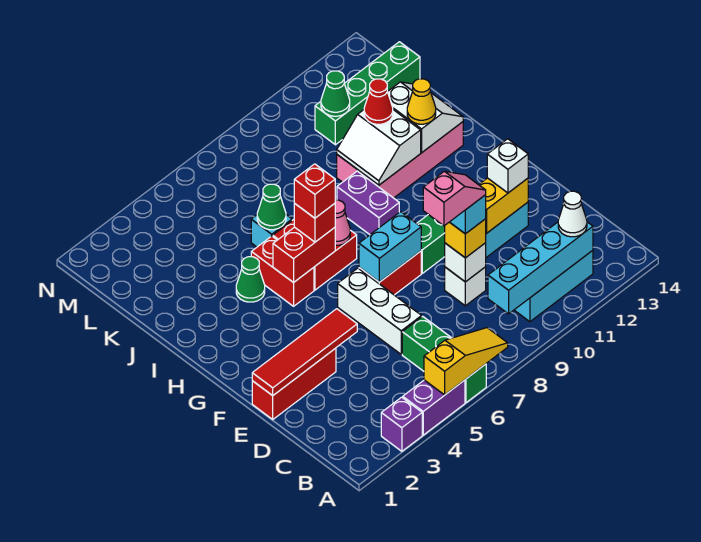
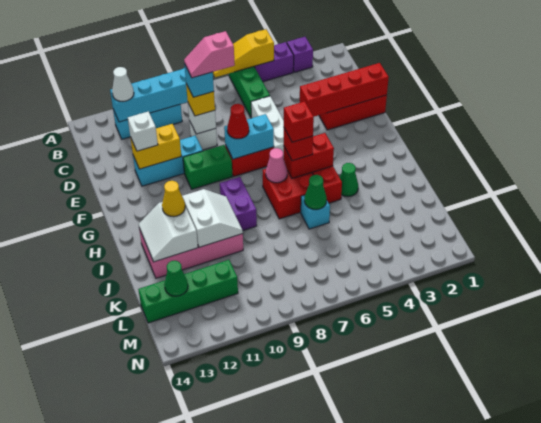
red tile E1:E4 level 2 -> red brick E1:E4 level 2
red cone J11 level 3 -> red cone F8 level 3
green cone L11 level 2 -> green cone L13 level 2

